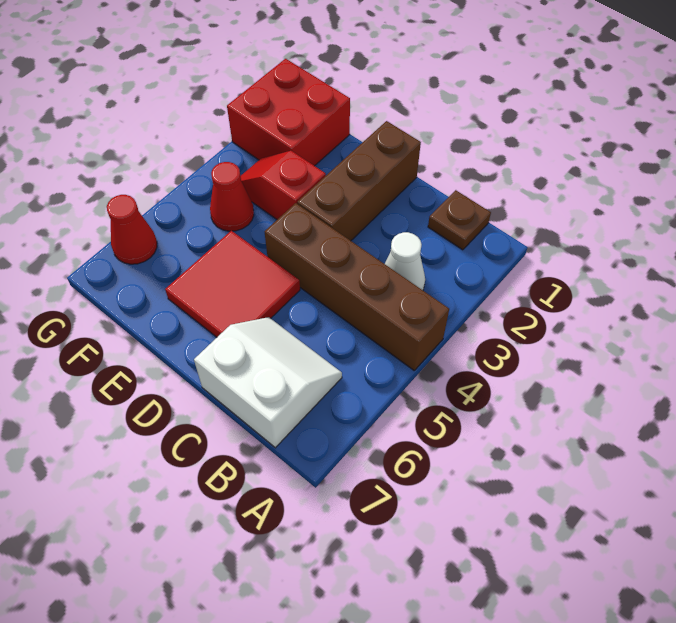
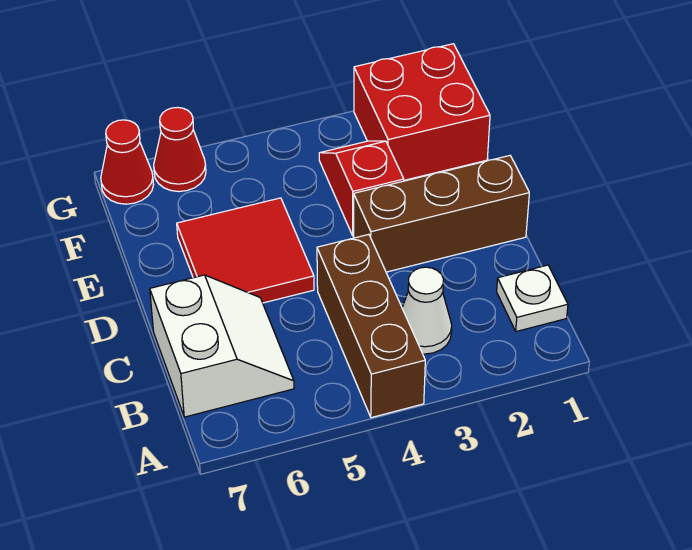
brown brick A4:D4 level 1 -> brown brick A4:C4 level 1
brown plate B1 level 1 -> white plate B1 level 1
red cone F4 level 1 -> red cone G7 level 1

